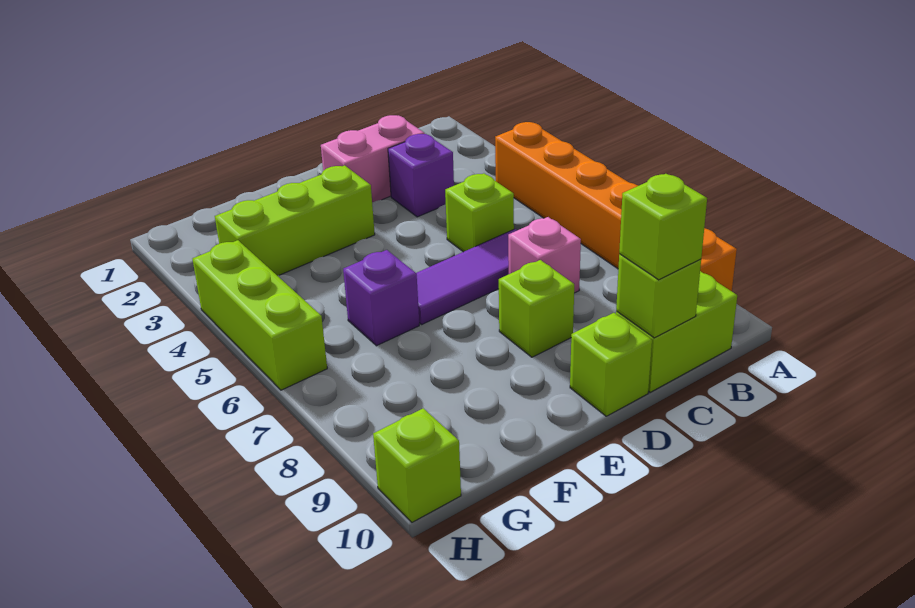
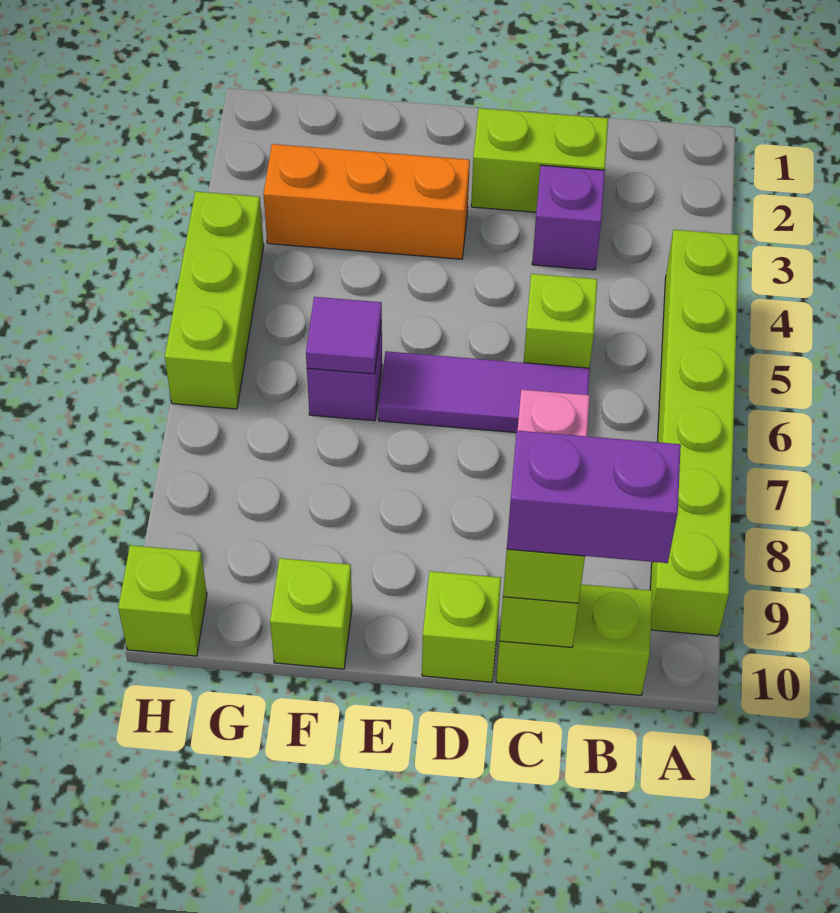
orange brick A4:A9 level 1 -> lime brick A4:A9 level 1
none -> purple brick B10:C10 level 4
pink brick C2:D2 level 1 -> lime brick C2:D2 level 1
lime brick D8 level 1 -> lime brick F10 level 1
lime brick E3:G3 level 1 -> orange brick E3:G3 level 1
none -> purple tile F6 level 2

